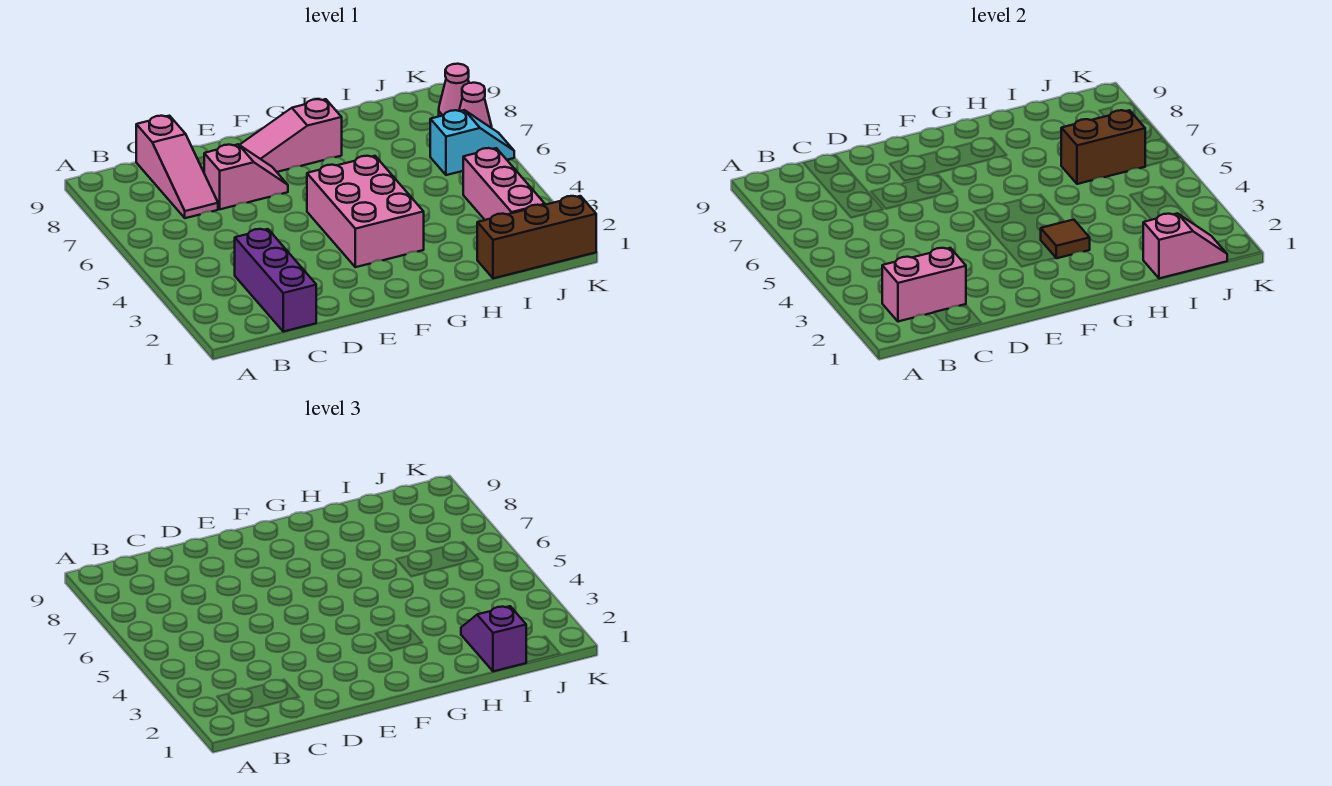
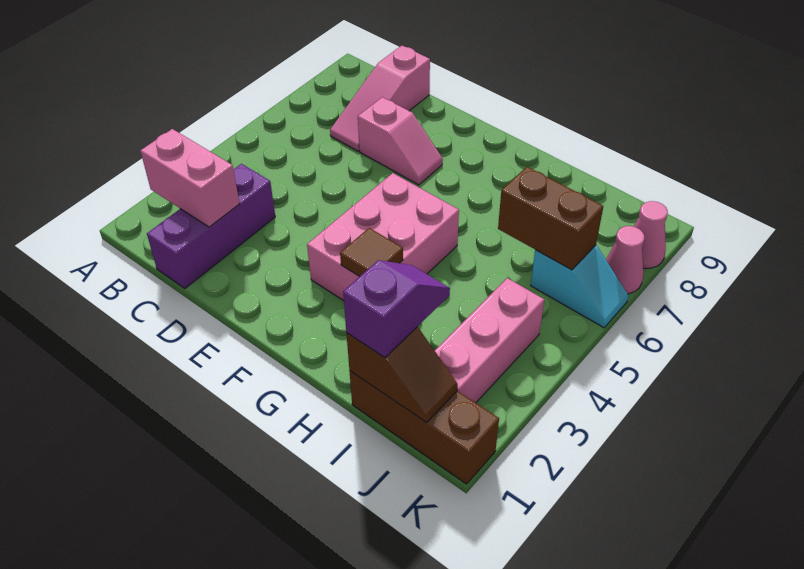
pink slope E8:G8 level 1 top G -> none
pink slope I1:J1 level 2 top I -> brown slope I1:J1 level 2 top I

